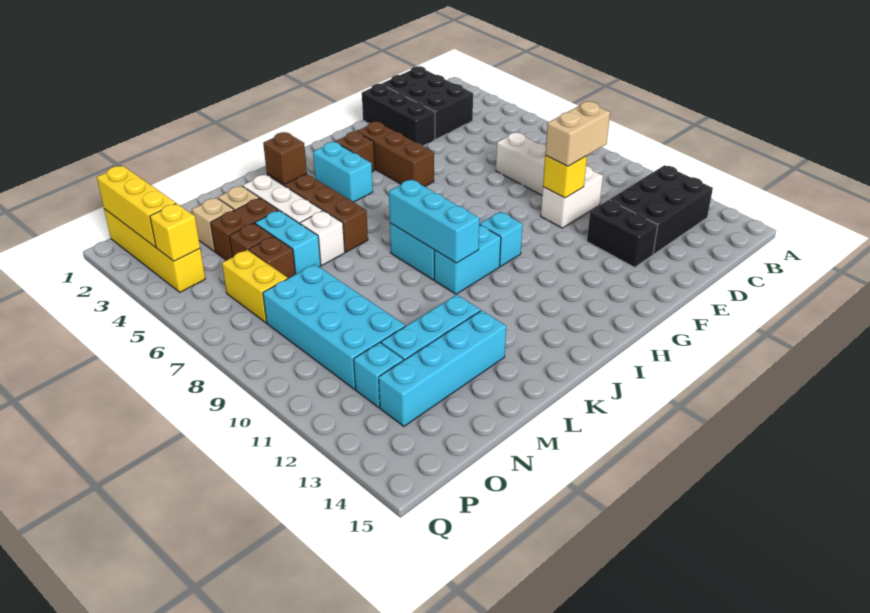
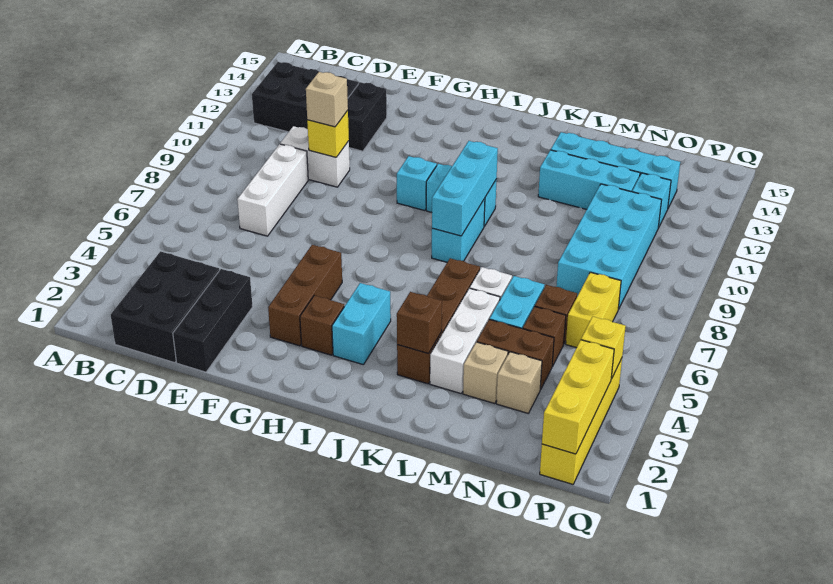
tan brick D10:E10 level 3 -> tan brick E10 level 3

